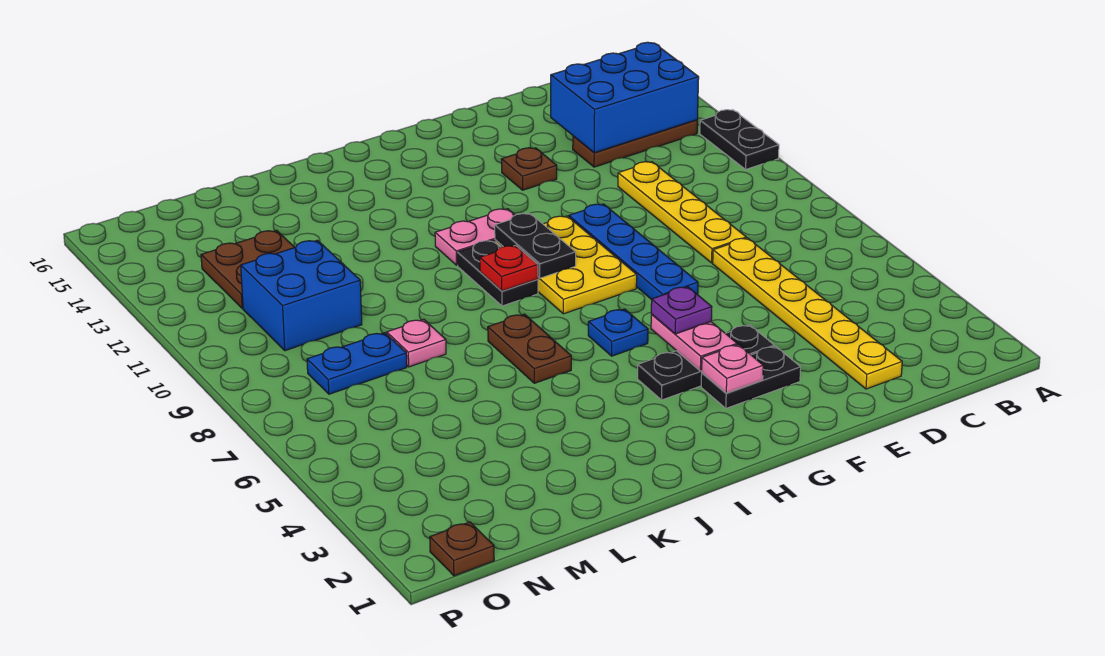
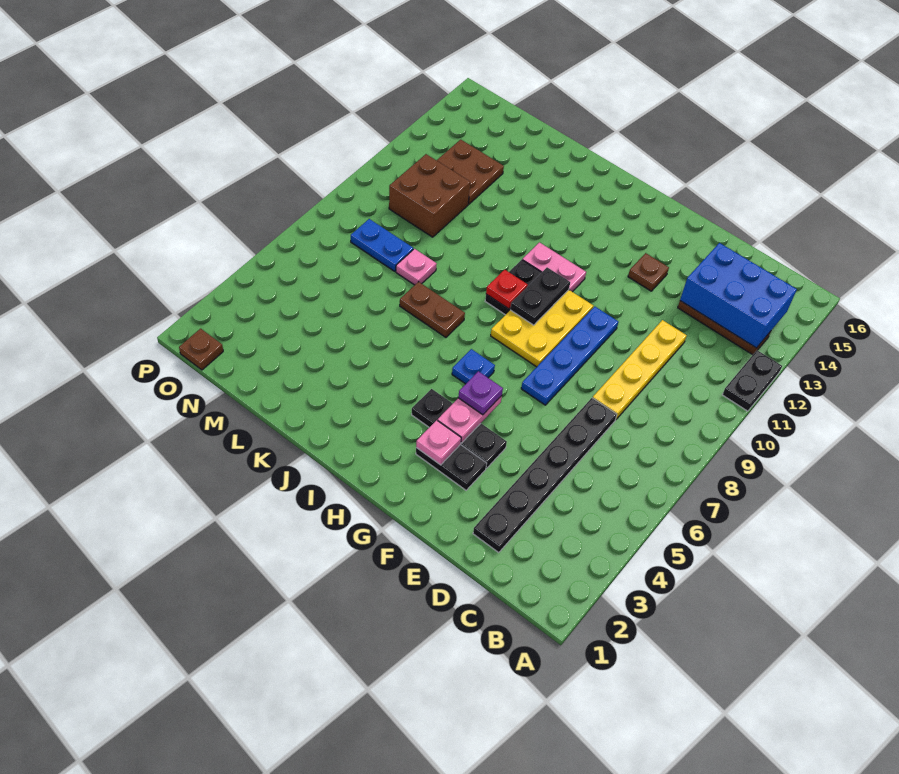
yellow plate D2:D7 level 1 -> black plate D2:D7 level 1
brown plate J6:J7 level 1 -> brown plate J7:K7 level 1
blue brick M10:N11 level 1 -> brown brick M10:N11 level 1

